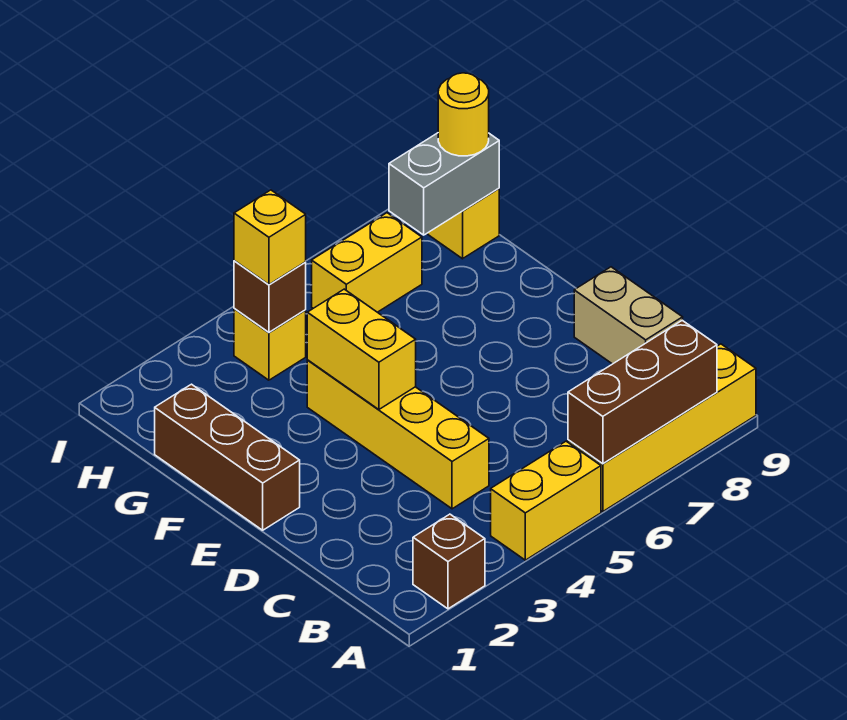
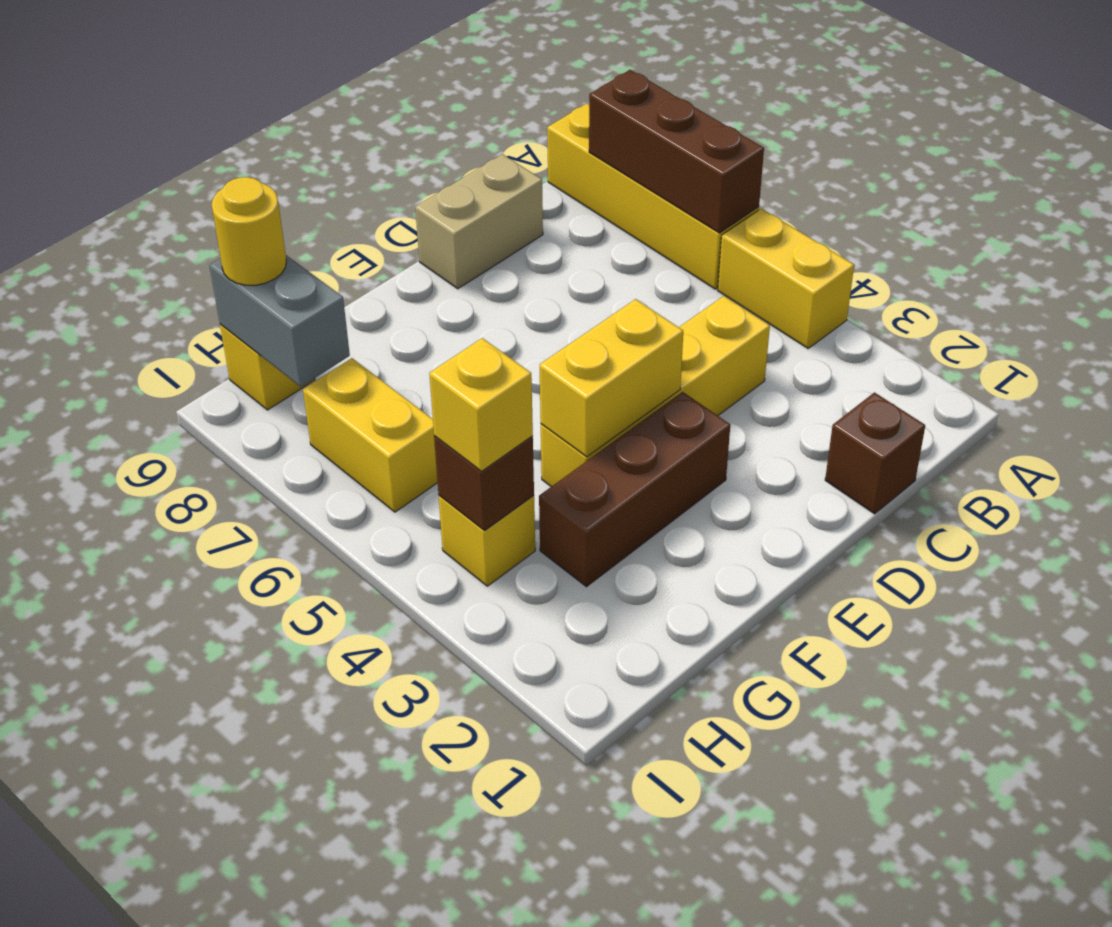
brown brick A2 level 1 -> brown brick C1 level 1
brown brick E1:G1 level 1 -> brown brick E3:G3 level 1

